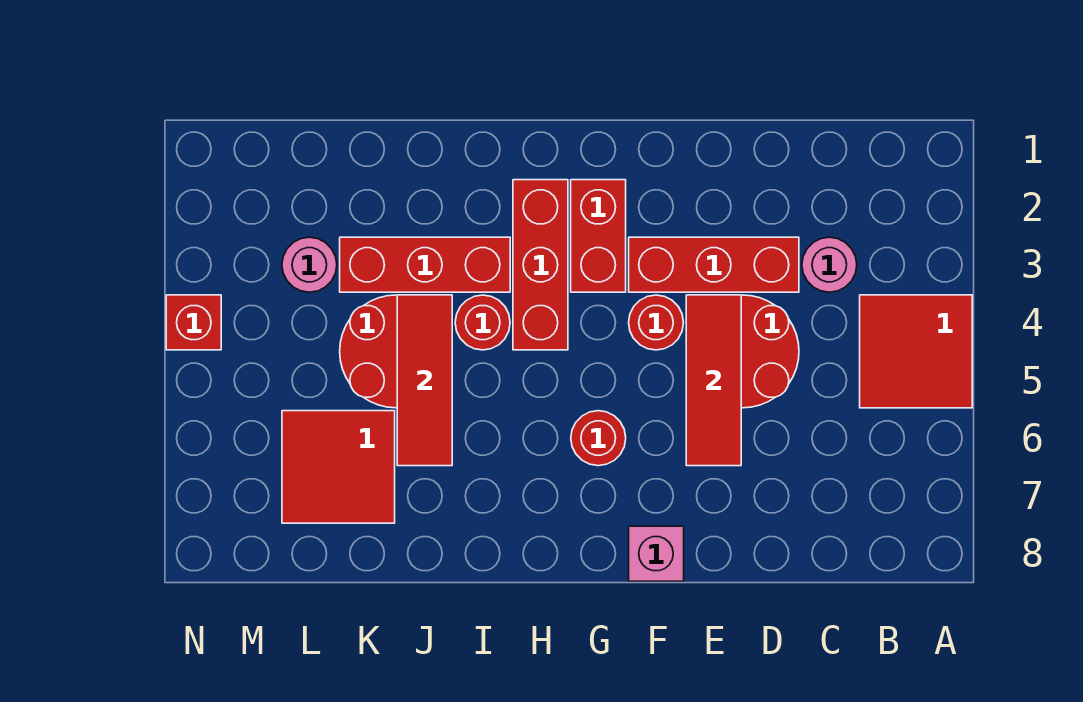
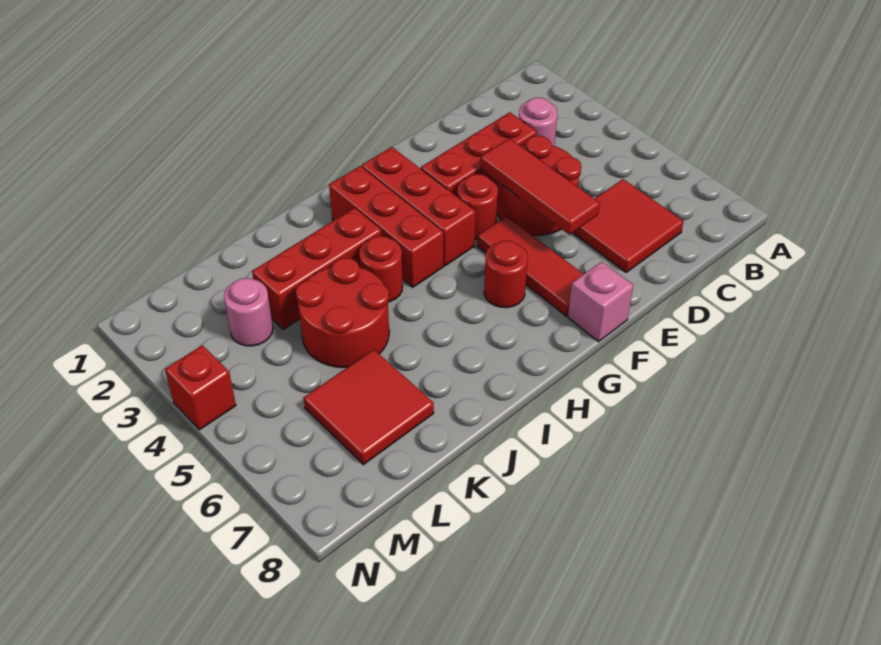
red tile A4:B5 level 1 -> red tile C6:D7 level 1
red brick G2:G3 level 1 -> red brick G2:G4 level 1
red tile J4:J6 level 2 -> red tile F5:F7 level 1

